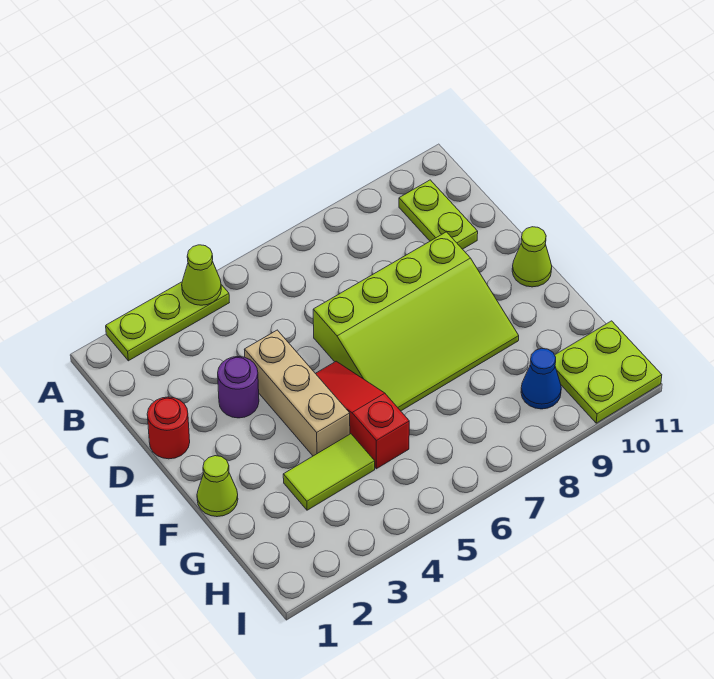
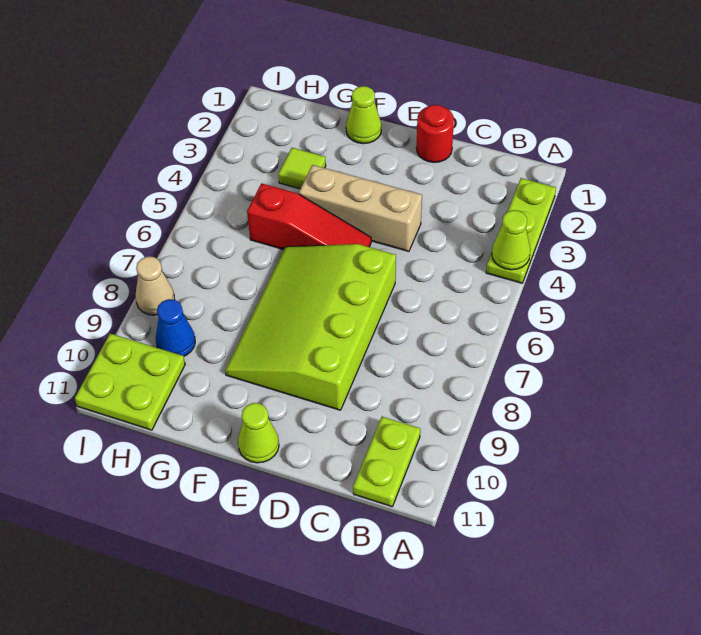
lime plate B10:C10 level 1 -> lime plate B10:B11 level 1
purple round brick D3 level 1 -> none
lime tile G3:G4 level 1 -> lime tile G3 level 1
none -> tan cone I8 level 1

